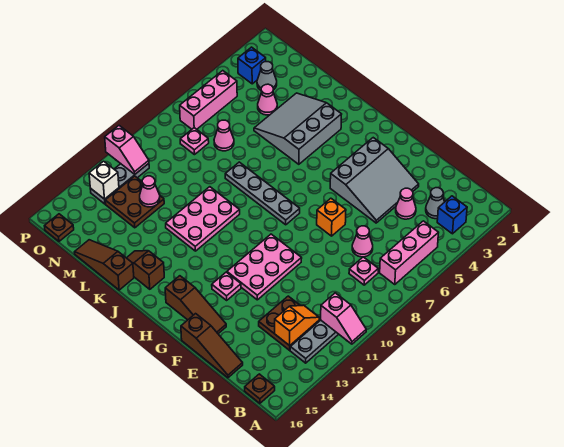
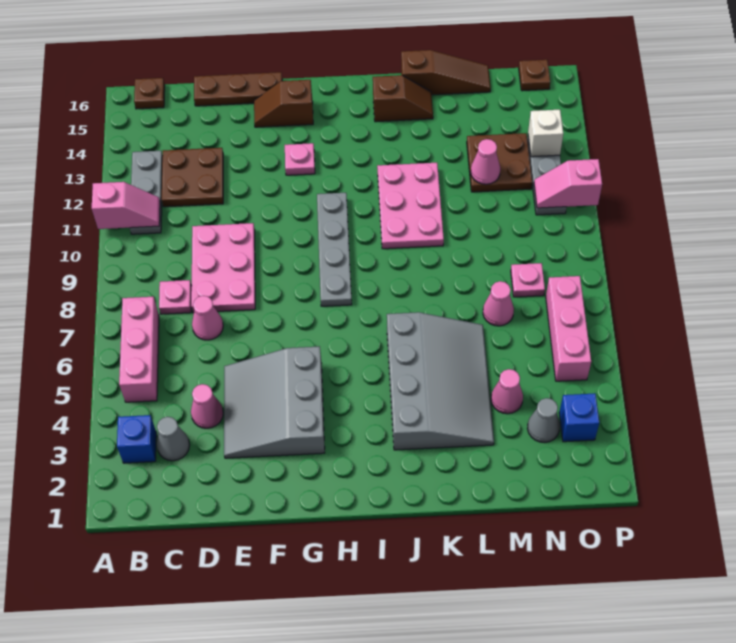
pink slope A11:B11 level 2 top B -> pink slope A11:B11 level 2 top A
orange slope C12:C13 level 2 top 13 -> none
brown slope D16:F16 level 1 top F -> brown plate D16:F16 level 1
orange brick F7 level 1 -> none
pink plate F10:G12 level 1 -> pink plate D8:E10 level 1
brown slope F15:H15 level 1 top H -> brown slope F15:G15 level 1 top G
grey plate H8:K8 level 1 -> grey plate H8:H11 level 1
grey slope J3:L5 level 1 top J -> grey slope J3:L6 level 1 top J

